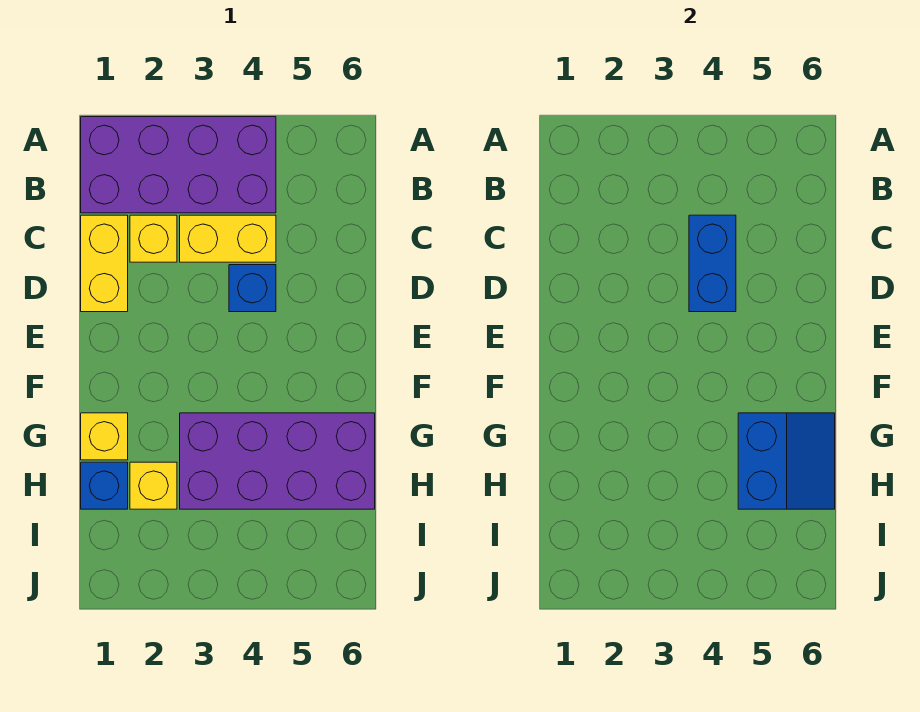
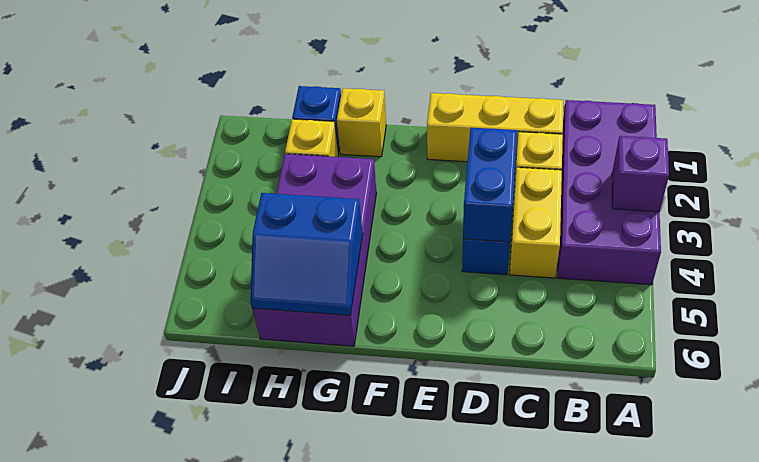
none -> purple brick A3 level 2
yellow brick C1:D1 level 1 -> yellow brick C1:E1 level 1
blue brick C4:D4 level 2 -> blue brick D3:D4 level 2

